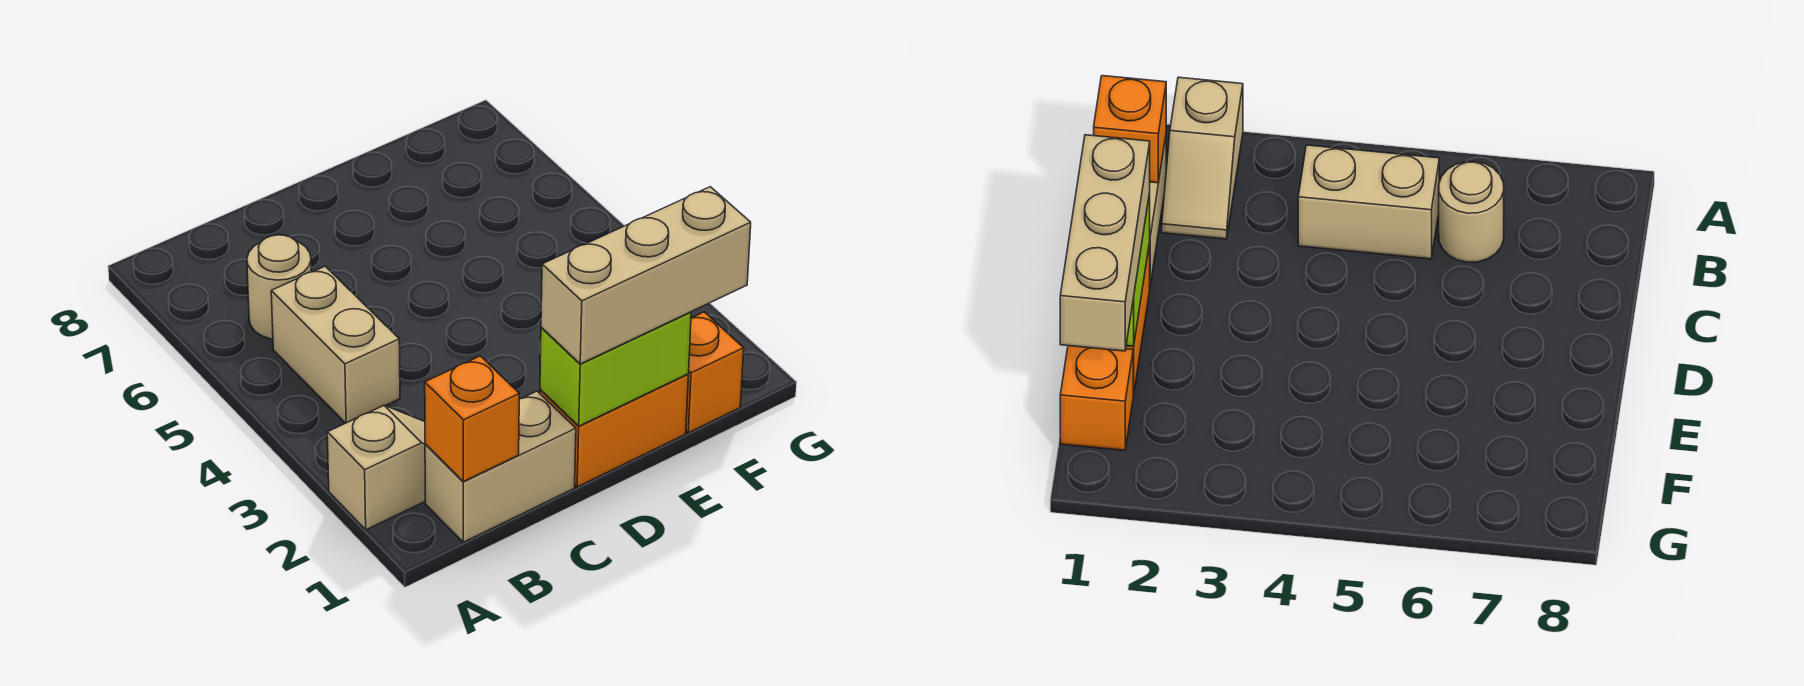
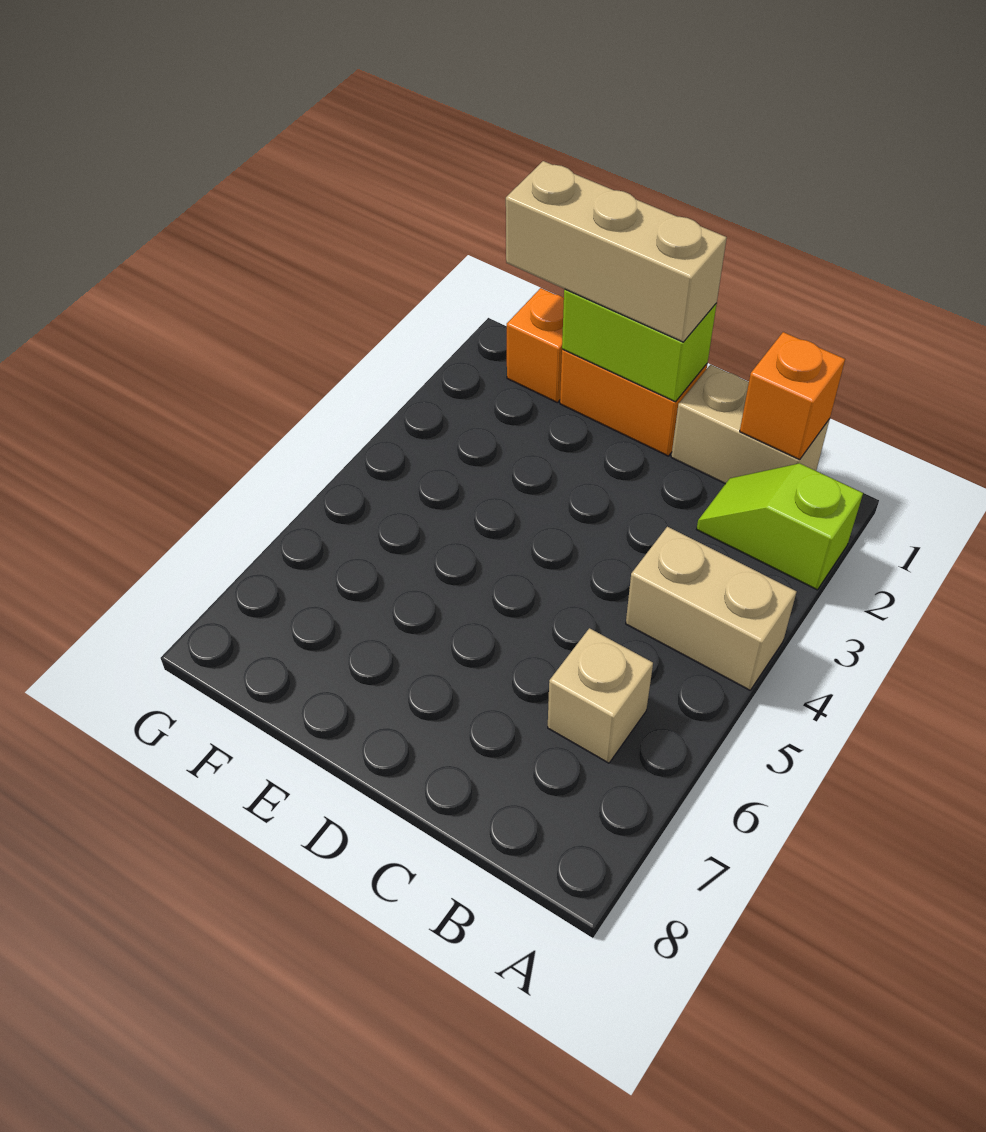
tan slope A2:B2 level 1 top A -> lime slope A2:B2 level 1 top A
tan brick B4:B5 level 1 -> tan brick A4:B4 level 1
tan round brick B6 level 1 -> tan brick B6 level 1

